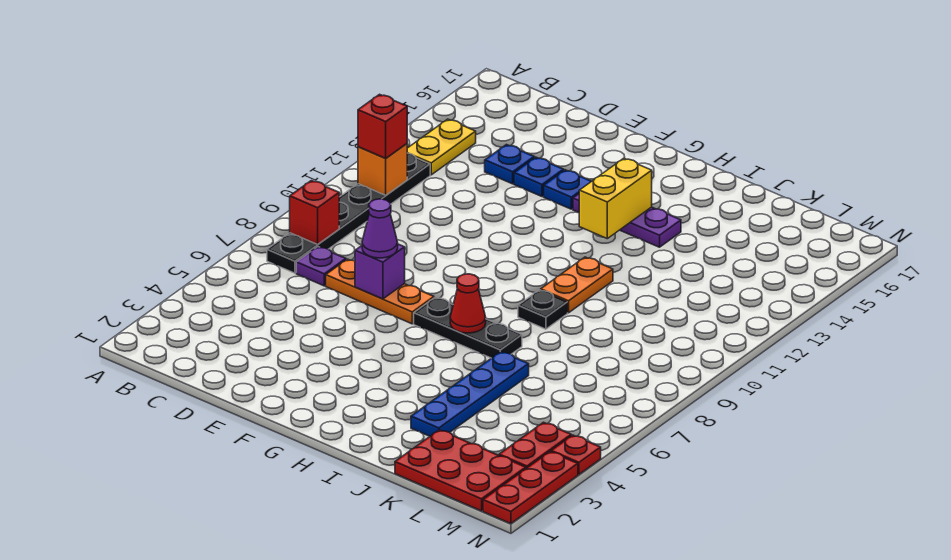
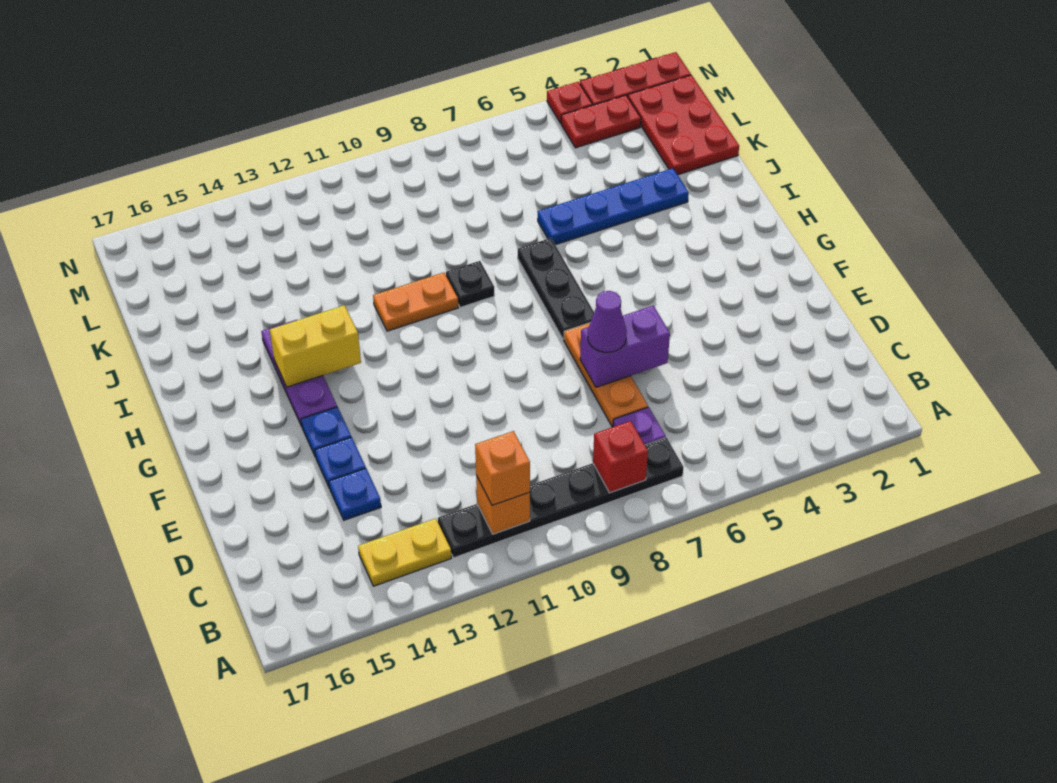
red brick B11 level 3 -> orange brick B11 level 3
purple brick E7 level 2 -> purple brick E6:E7 level 2
red cone H7 level 2 -> none

